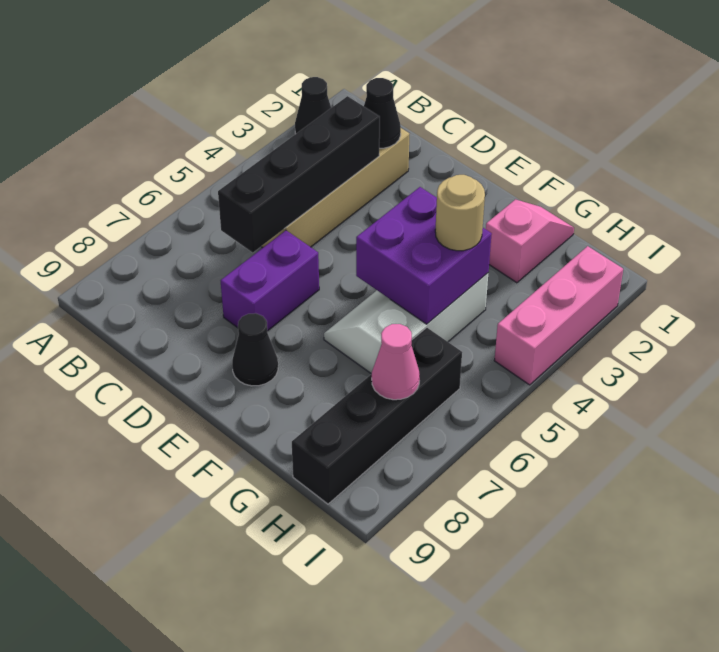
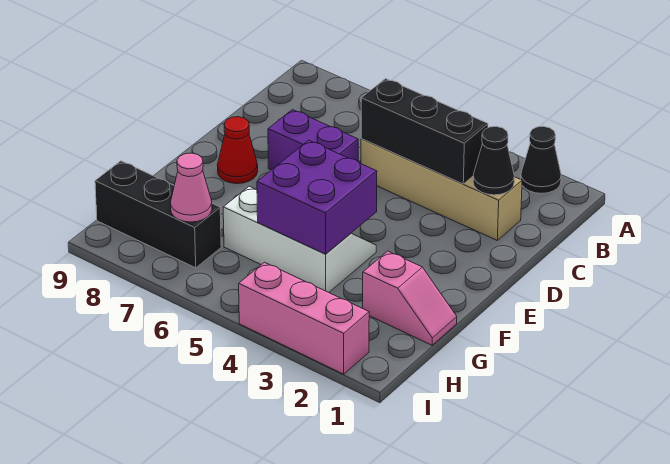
black brick C3:C6 level 2 -> black brick C3:C5 level 2
black cone E8 level 1 -> red cone E8 level 1
tan round brick G4 level 3 -> none
black brick H6:H9 level 1 -> black brick H7:H9 level 1

